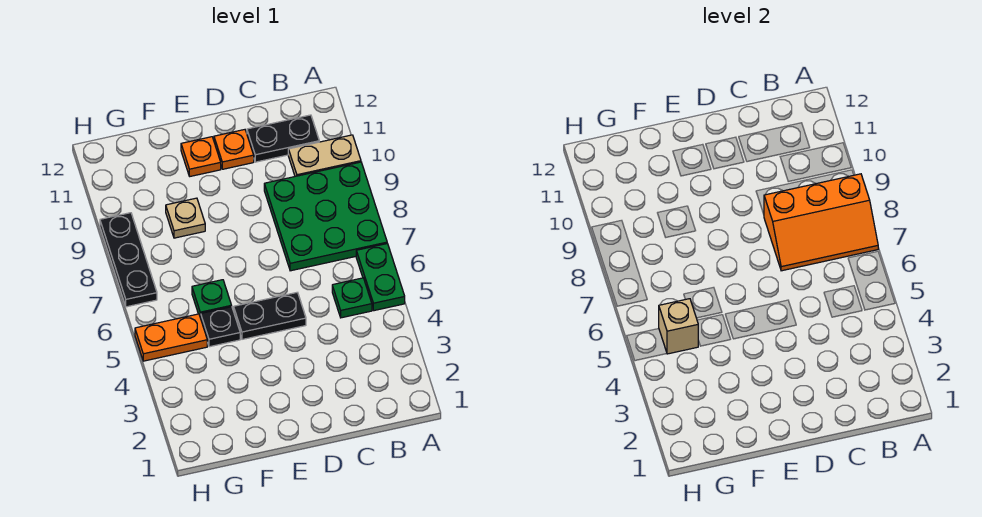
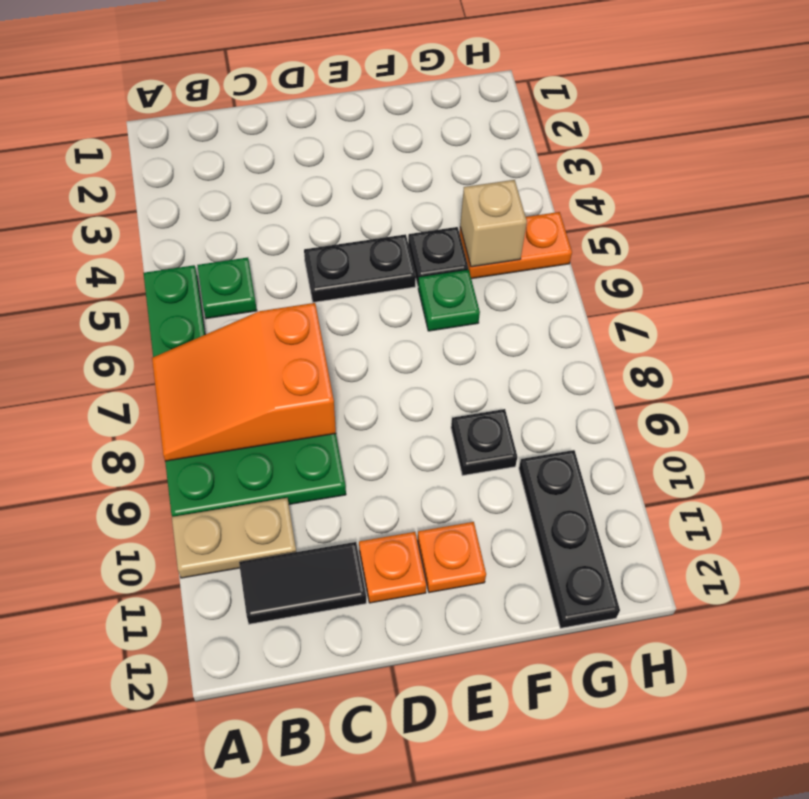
orange slope A7:C8 level 2 top 8 -> orange slope A7:C8 level 2 top C
black plate B11:C11 level 1 -> black tile B11:C11 level 1
tan plate F9 level 1 -> black plate F9 level 1
black plate H7:H9 level 1 -> black plate G10:G12 level 1

